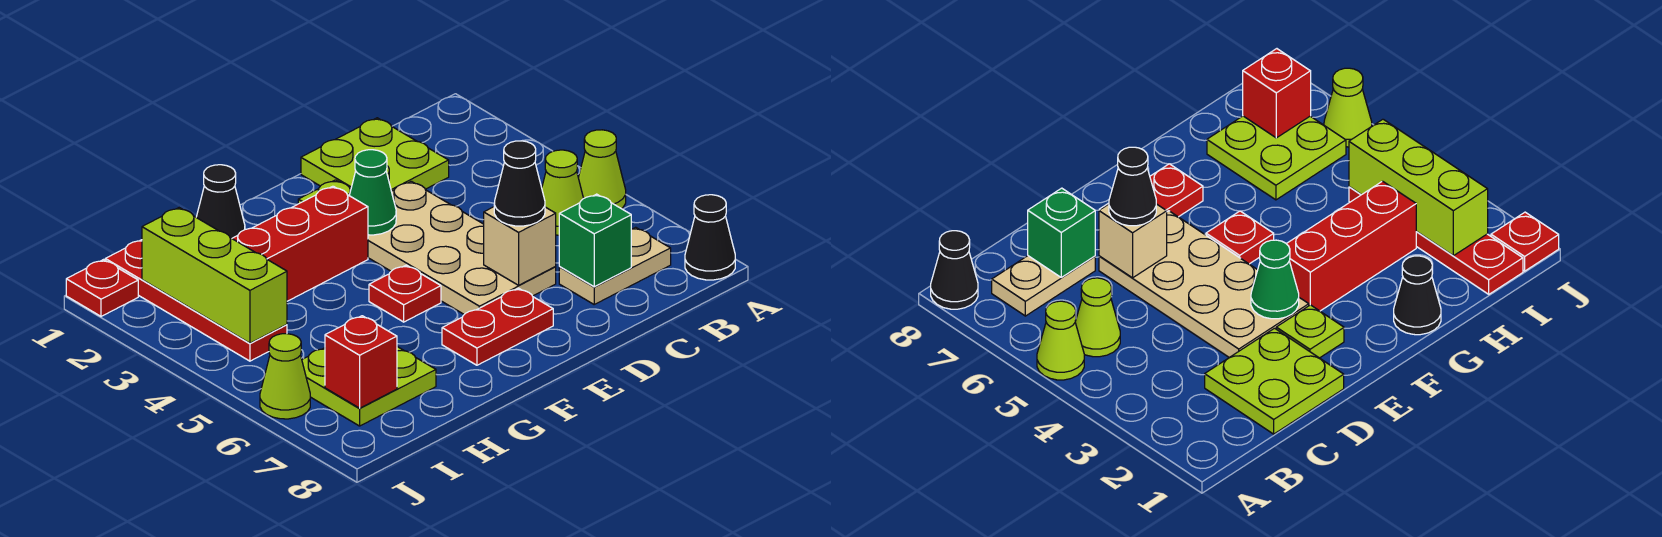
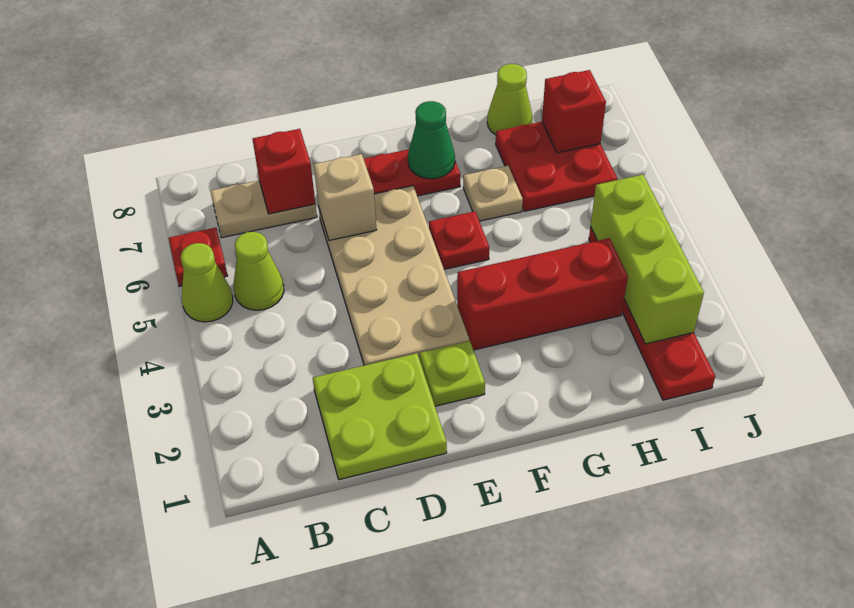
black cone A8 level 1 -> none
green brick C7 level 2 -> red brick C7 level 2
black cone D6 level 3 -> none
green cone E3 level 2 -> green cone F7 level 2
black cone G1 level 1 -> none
none -> tan plate G6 level 1
lime plate H6:I7 level 1 -> red plate H6:I7 level 1
red plate J1 level 1 -> red plate A6 level 1
lime cone J6 level 1 -> lime cone H8 level 1

